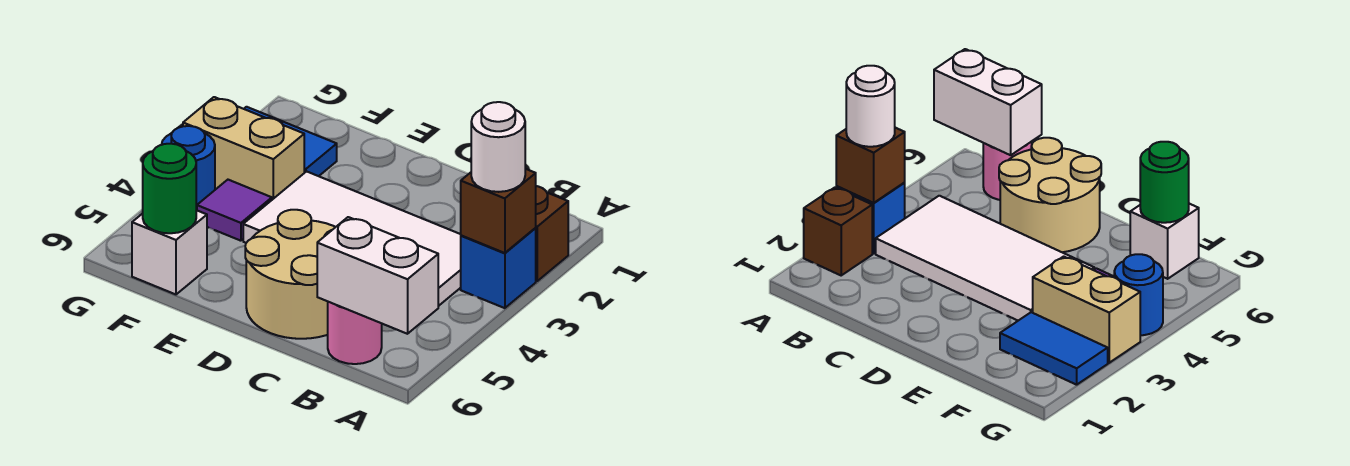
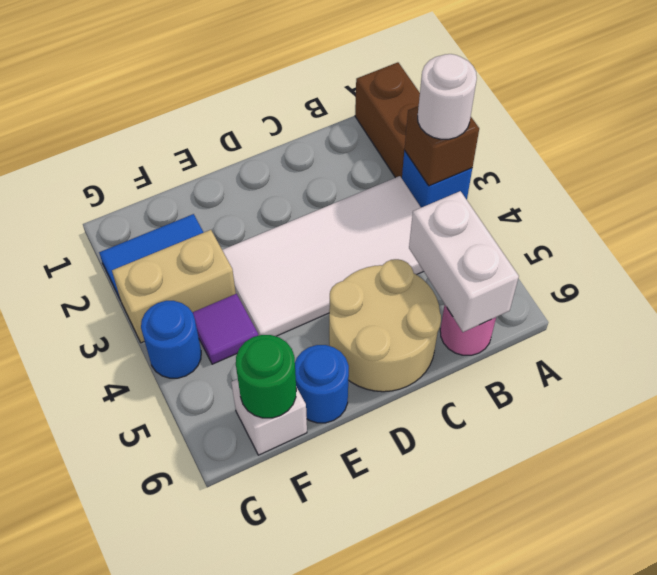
brown brick A2 level 1 -> brown brick A1:A2 level 1
white brick A6:B6 level 2 -> white brick B5:B6 level 2
none -> blue round brick E6 level 1

